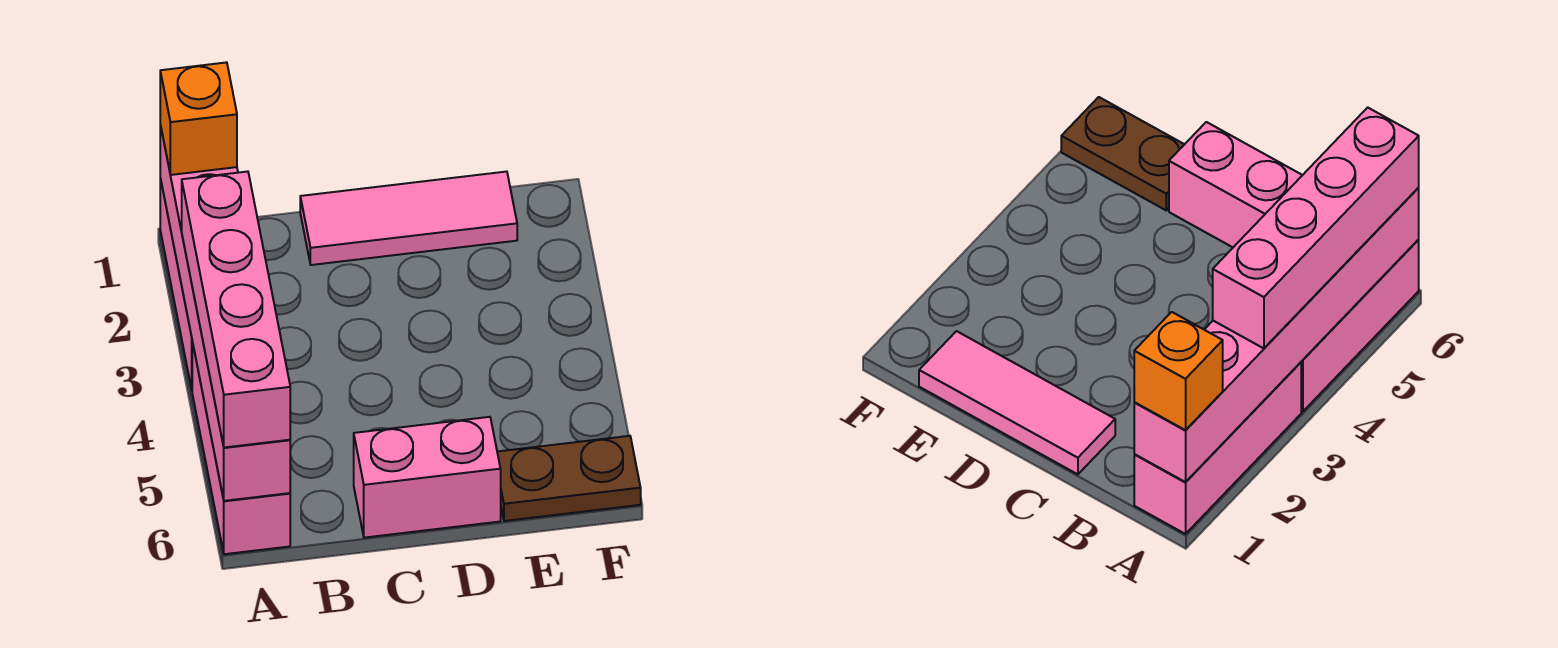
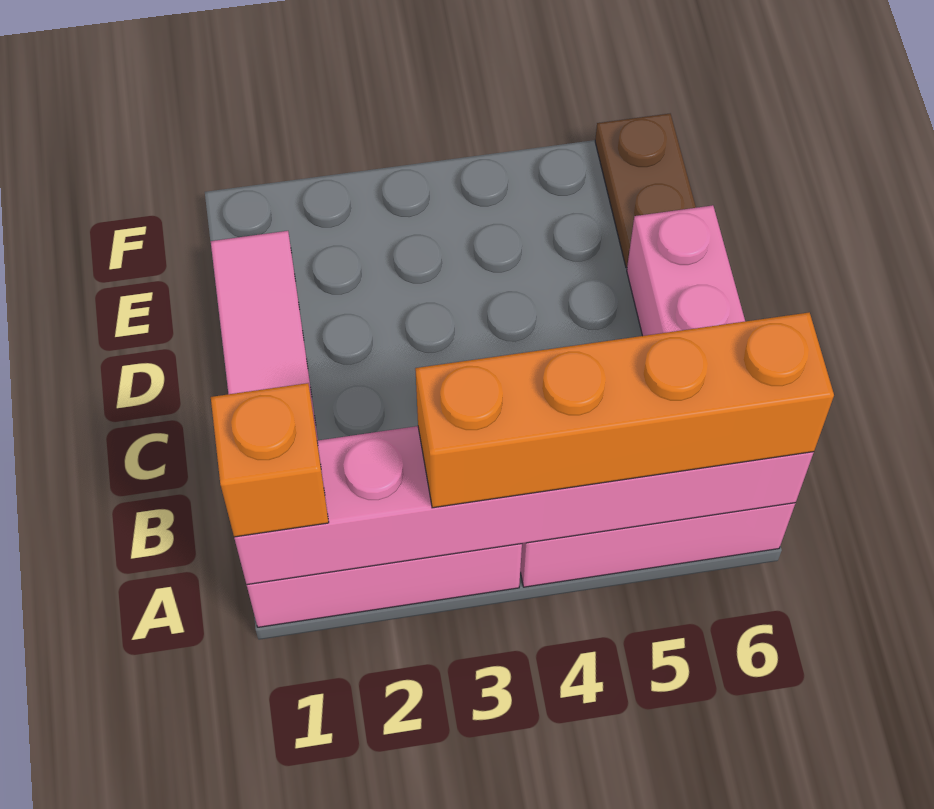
pink brick A3:A6 level 3 -> orange brick A3:A6 level 3

